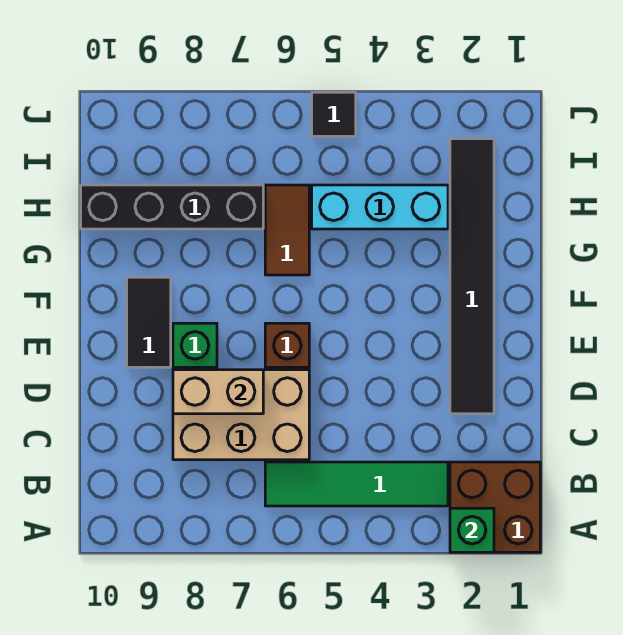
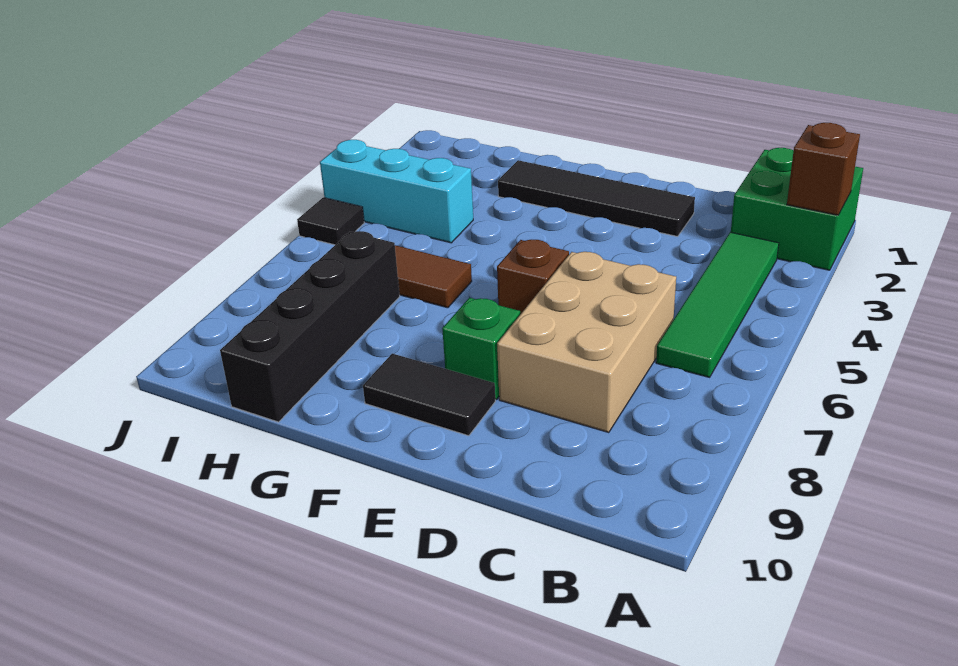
brown brick A1:B2 level 1 -> green brick A1:B2 level 1
green brick A2 level 2 -> brown brick A2 level 2
black tile D2:I2 level 1 -> black tile D2:G2 level 1
tan brick D7:D8 level 2 -> none
cyan brick H3:H5 level 1 -> cyan brick H4:J4 level 1

